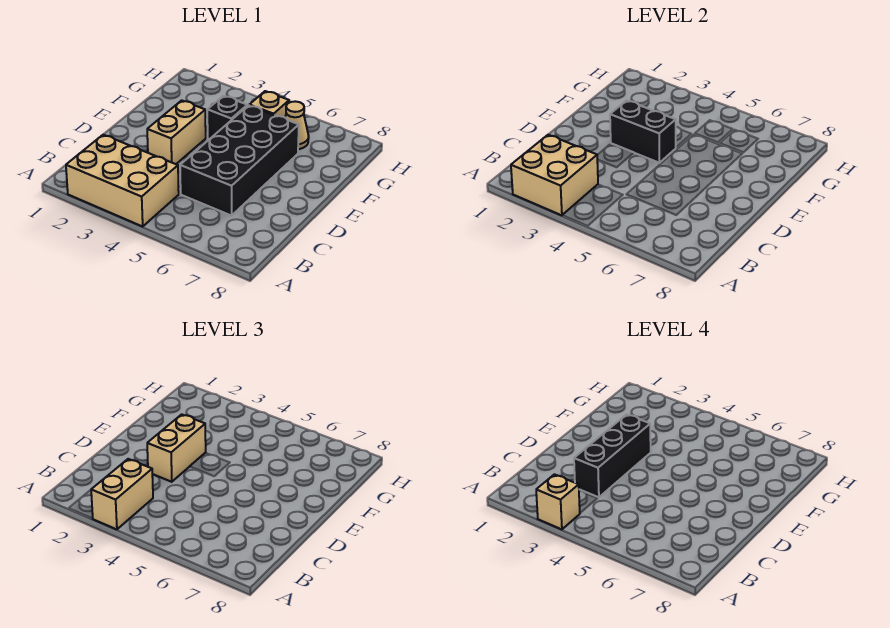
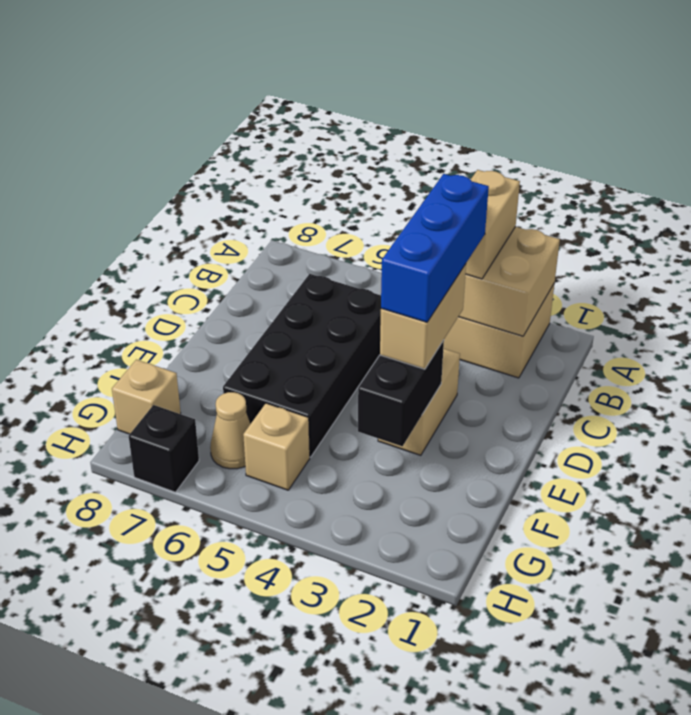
tan brick A3 level 4 -> tan brick G8 level 1
black brick C3:E3 level 4 -> blue brick C3:E3 level 4
black brick E3:E4 level 2 -> black brick E3:F3 level 2
black brick F4 level 1 -> black brick H7 level 1

